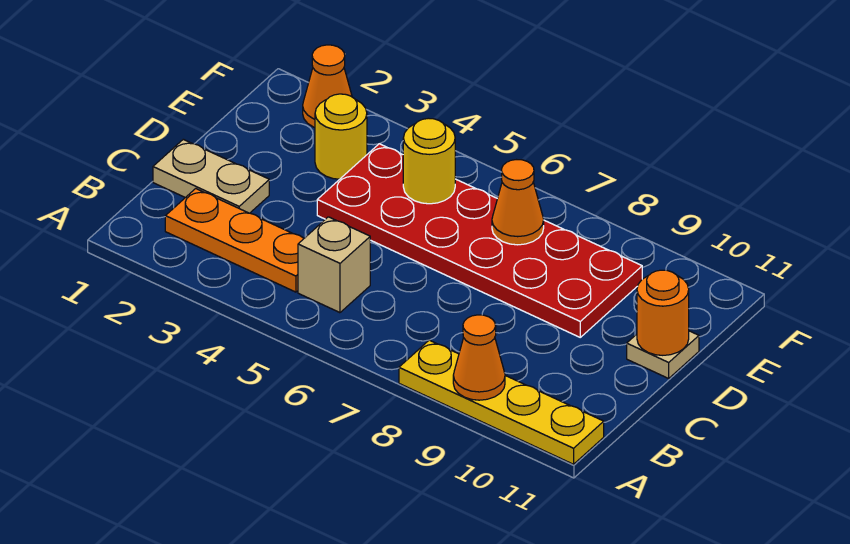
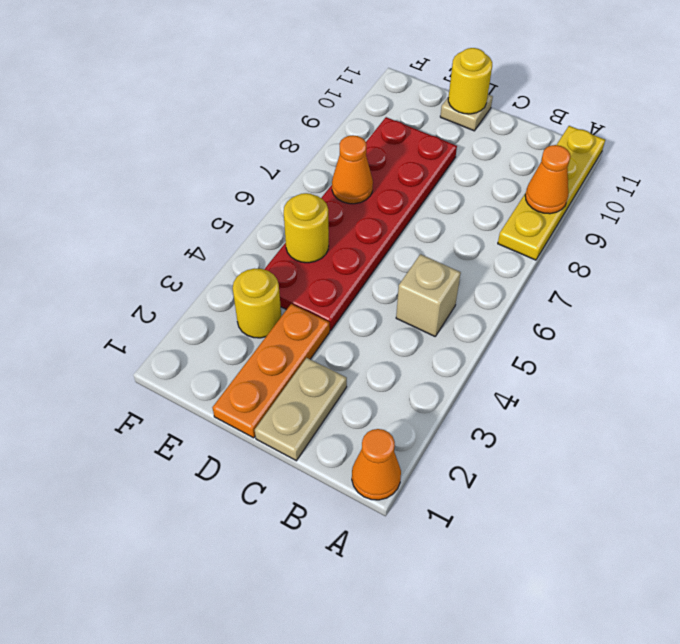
orange plate B2:B4 level 1 -> orange plate D1:D3 level 1
orange round brick D11 level 2 -> yellow round brick D11 level 2
orange cone F2 level 1 -> orange cone A1 level 1

